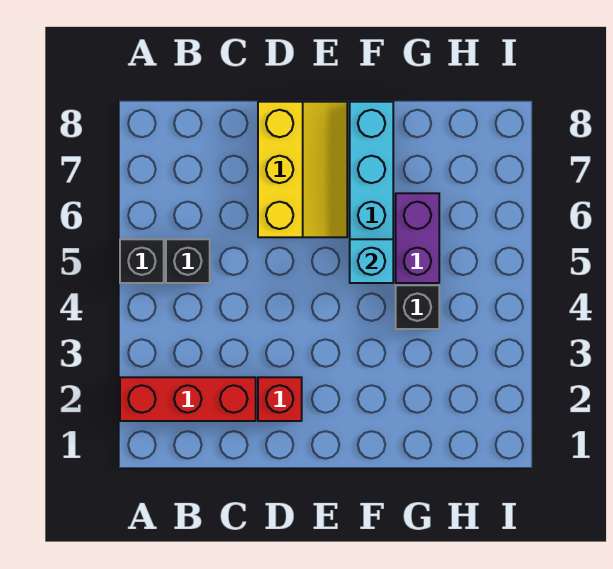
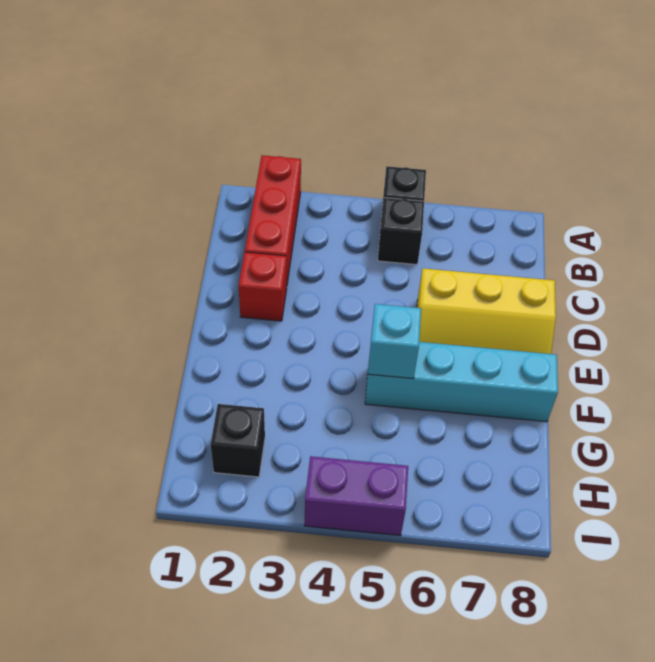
black brick G4 level 1 -> black brick H2 level 1
purple brick G5:G6 level 1 -> purple brick I4:I5 level 1

